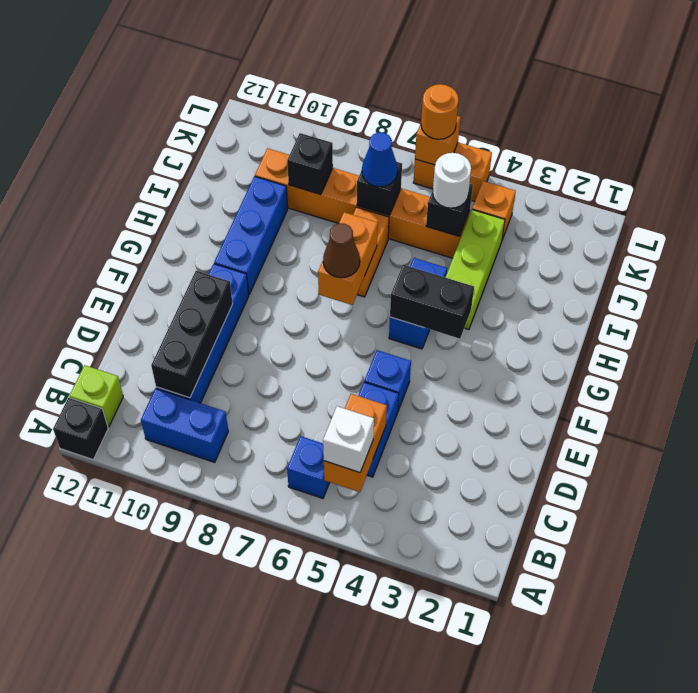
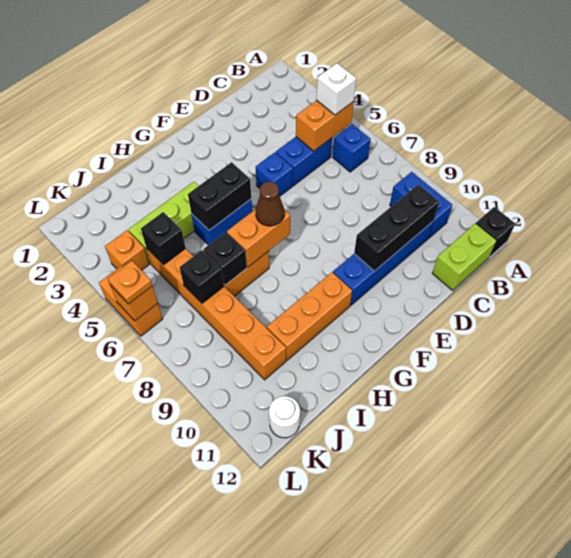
lime brick B12 level 1 -> lime brick B12:C12 level 1
black brick G4:G5 level 2 -> black brick G5:H5 level 2
blue brick G10:I10 level 1 -> orange brick G10:I10 level 1
white round brick J5 level 3 -> white round brick K12 level 1
blue cone J7 level 3 -> none
black brick J9 level 2 -> black brick I7 level 2
orange round brick L6 level 3 -> orange plate L6 level 3

